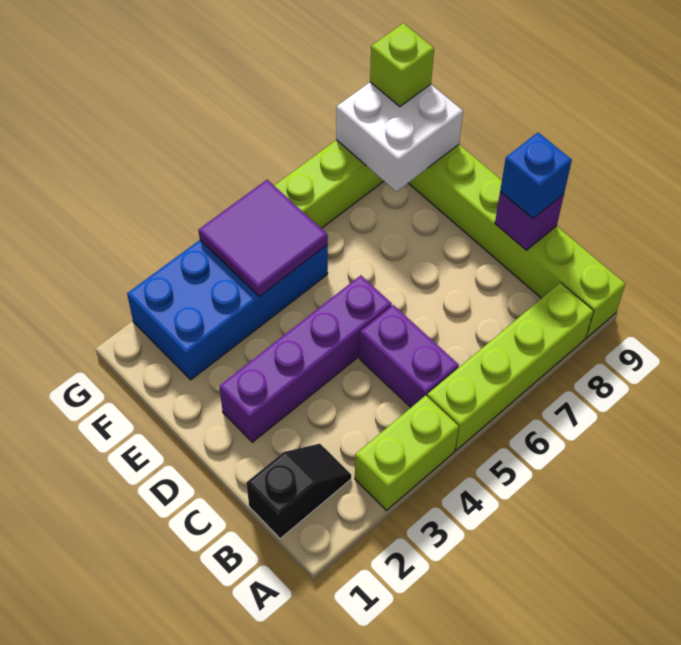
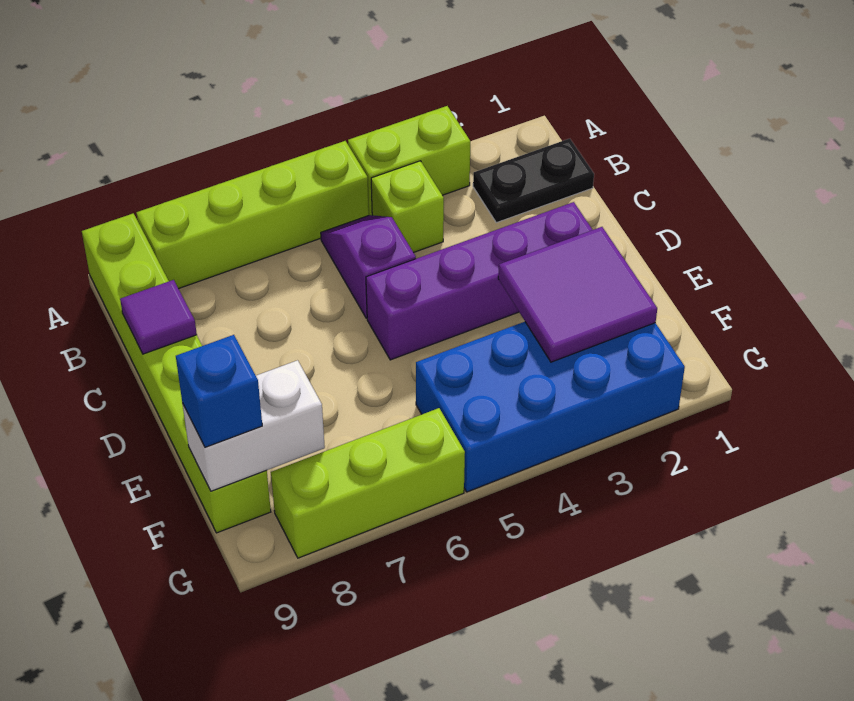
black slope B1:B2 level 1 top 1 -> black plate B1:B2 level 1
purple brick B5:C5 level 1 -> purple slope B5:C5 level 1 top C
purple brick C9 level 2 -> purple tile C9 level 2
blue brick C9 level 3 -> blue brick F9 level 3
purple tile F4:G5 level 2 -> purple tile E2:F3 level 2
white brick F8:G9 level 2 -> white brick F8:F9 level 2
lime brick G9 level 3 -> lime brick B4 level 1

